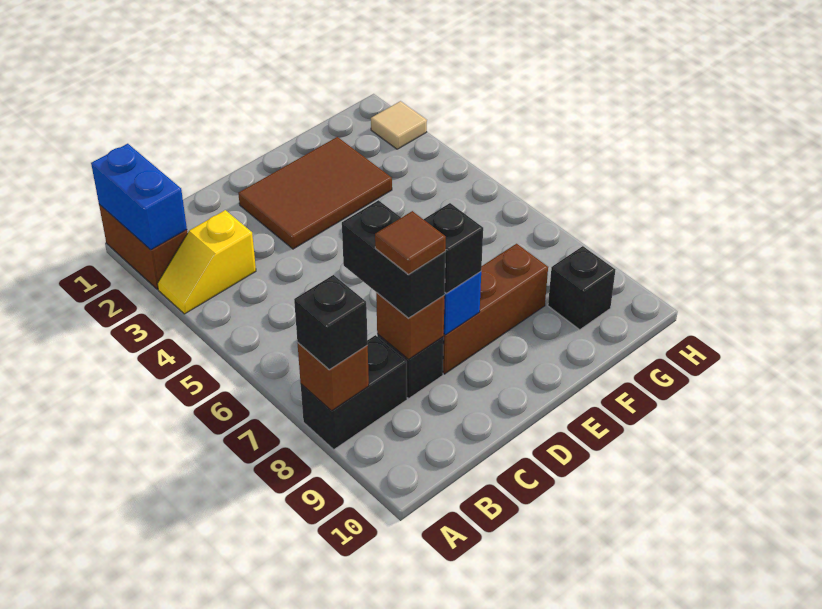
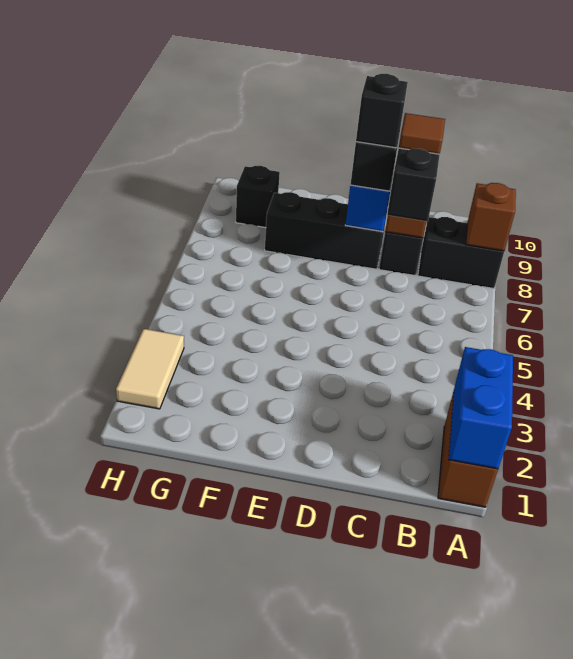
yellow slope A3:B3 level 1 top B -> none
black brick A8 level 3 -> black brick D8 level 4
brown tile D2:F3 level 1 -> none
brown brick D8:F8 level 1 -> black brick D8:F8 level 1
tan tile H2 level 1 -> tan tile H2:H3 level 1

